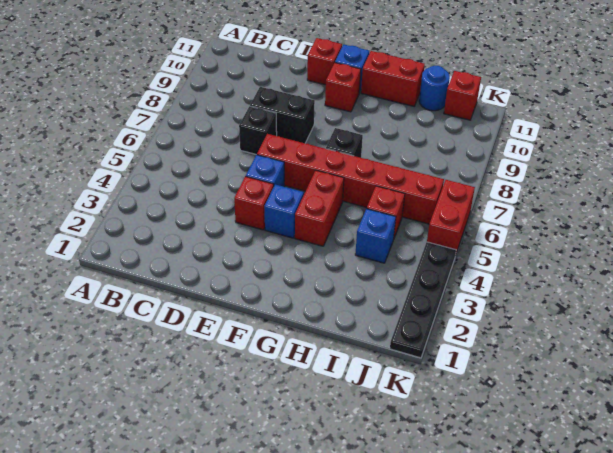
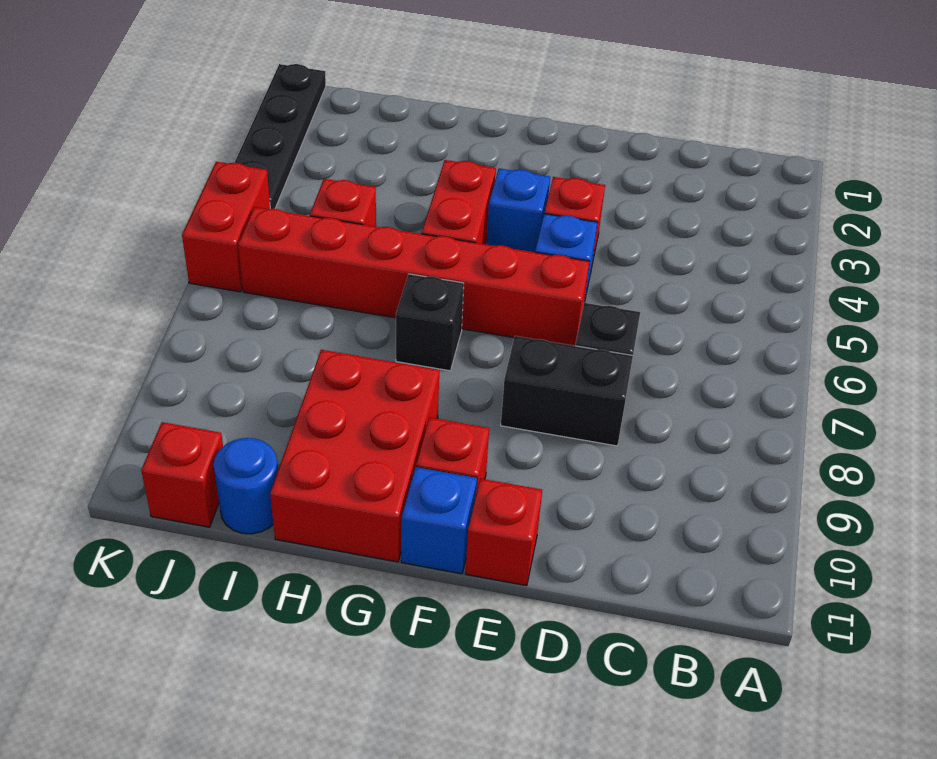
red brick G11:H11 level 1 -> red brick G9:H11 level 1
blue brick I4 level 1 -> none

